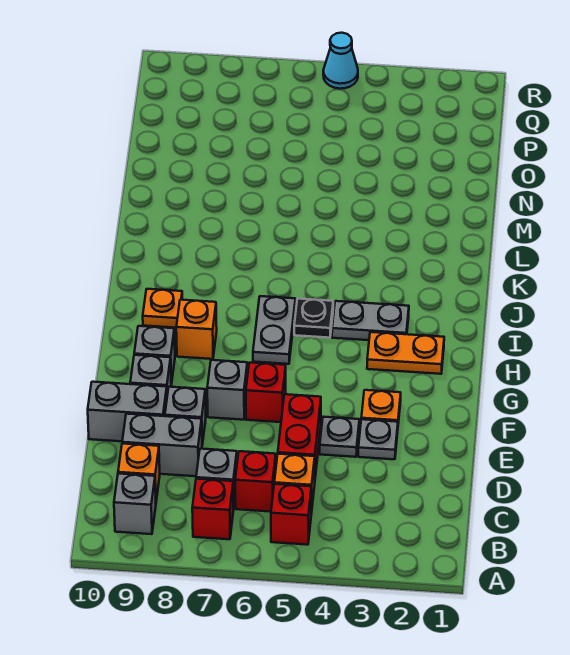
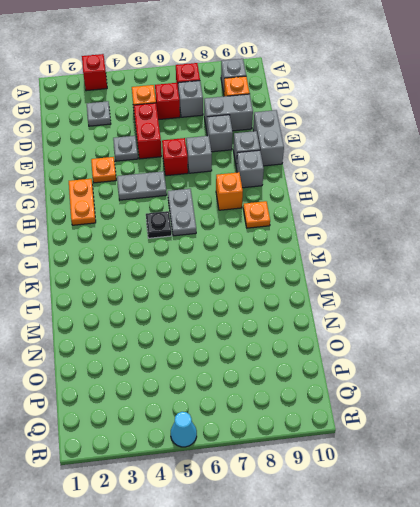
red brick B5 level 1 -> red brick A3 level 1
grey plate E3 level 1 -> grey plate C3 level 1
grey brick E9:E10 level 1 -> grey brick E10:F10 level 1
orange plate H2:H3 level 1 -> orange plate G2:H2 level 1
grey plate I3:I4 level 1 -> grey plate G4:G5 level 1

